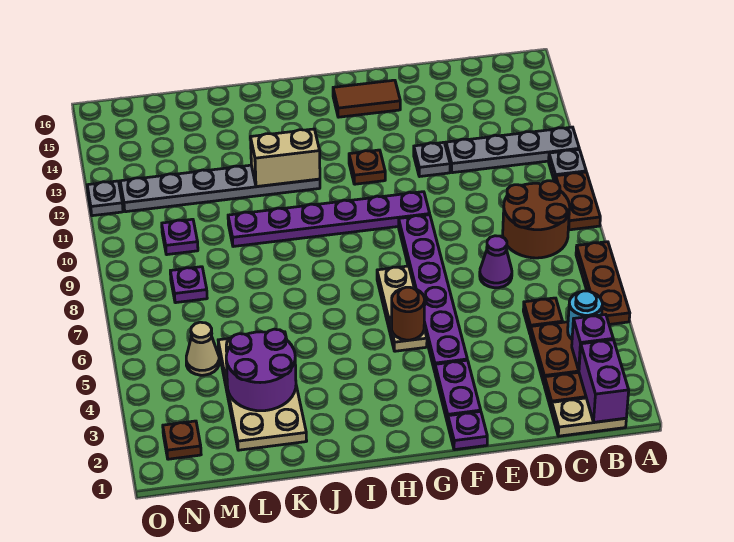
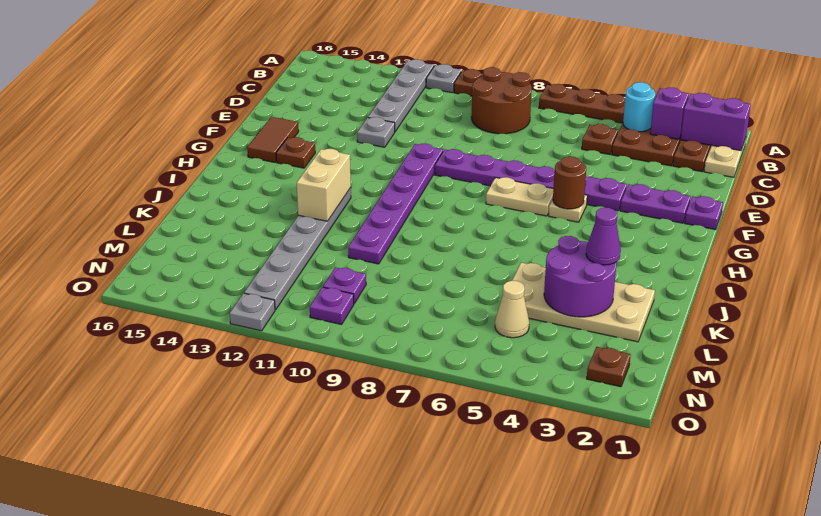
purple cone D7 level 1 -> purple cone K3 level 3
brown plate G12 level 1 -> brown plate G14 level 1
purple plate M8 level 1 -> purple plate N10 level 1

